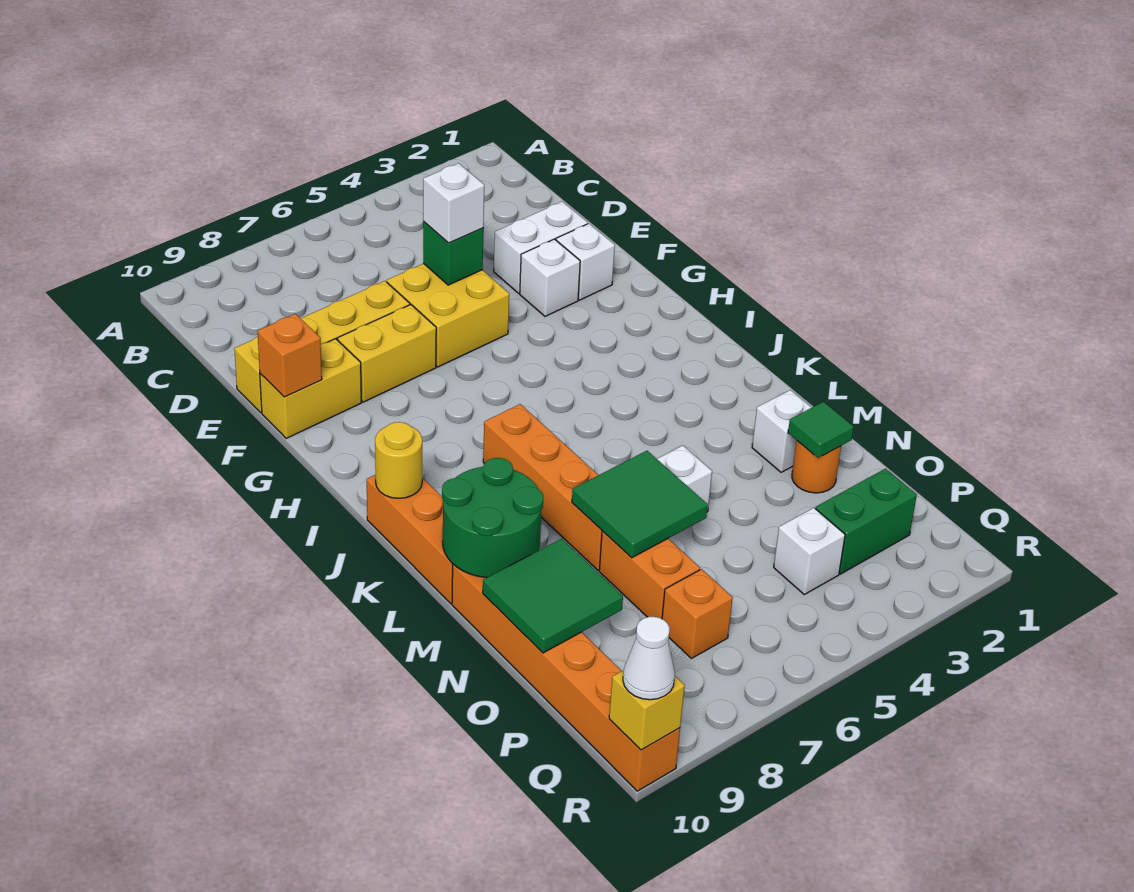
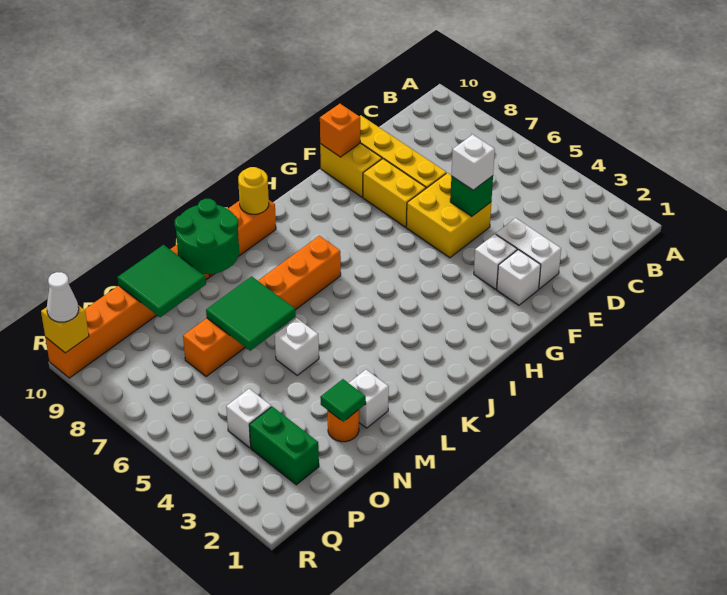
orange brick P7 level 1 -> none

